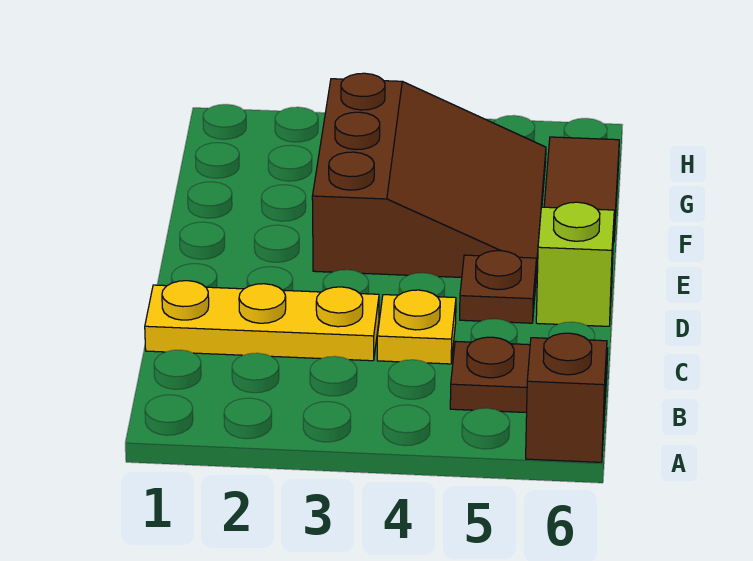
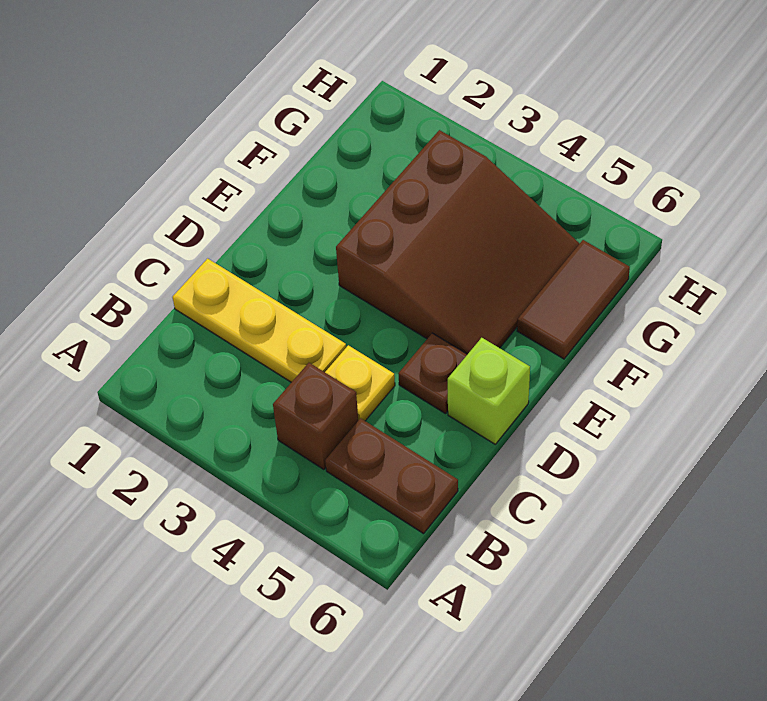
brown brick A6 level 1 -> brown brick B4 level 1

